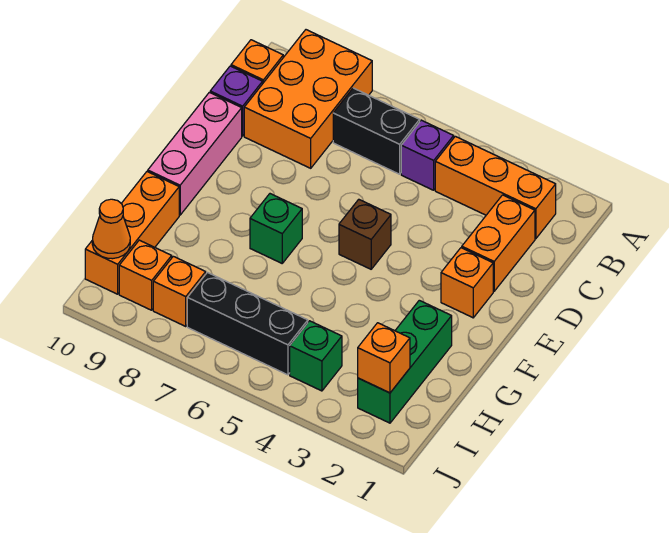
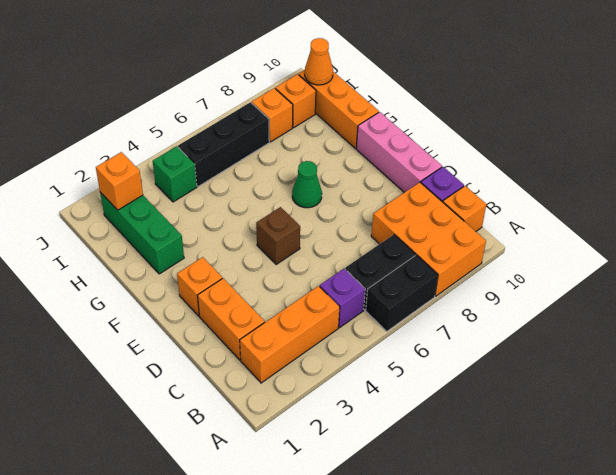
none -> black brick A6:A7 level 1
green brick F7 level 1 -> green cone F7 level 1

